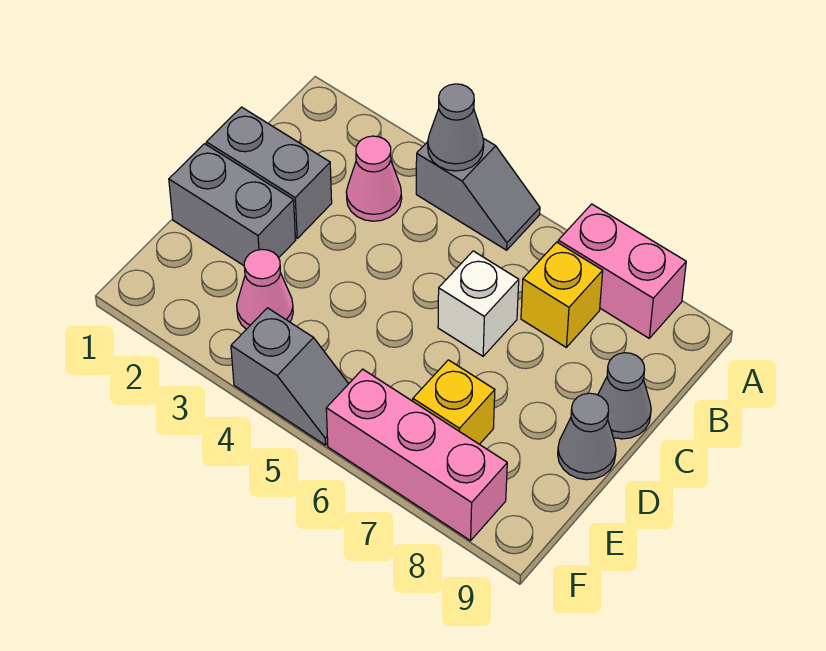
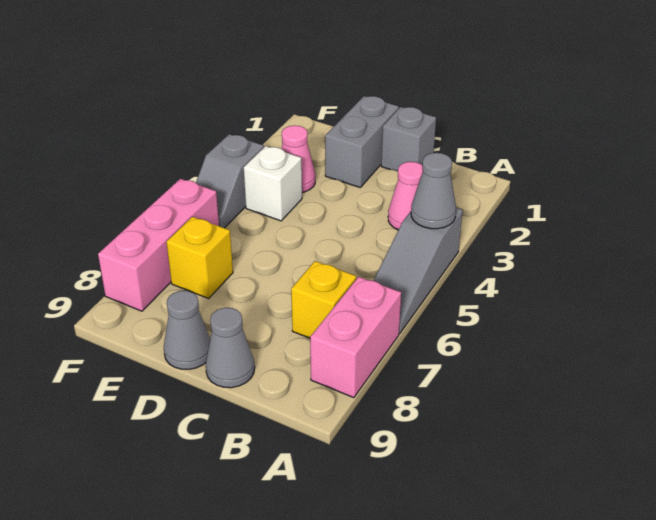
grey slope A4:A5 level 1 top 4 -> grey slope A4:A6 level 1 top 4
grey brick C1:C2 level 1 -> grey brick C1 level 1
white brick C6 level 1 -> white brick E4 level 1

